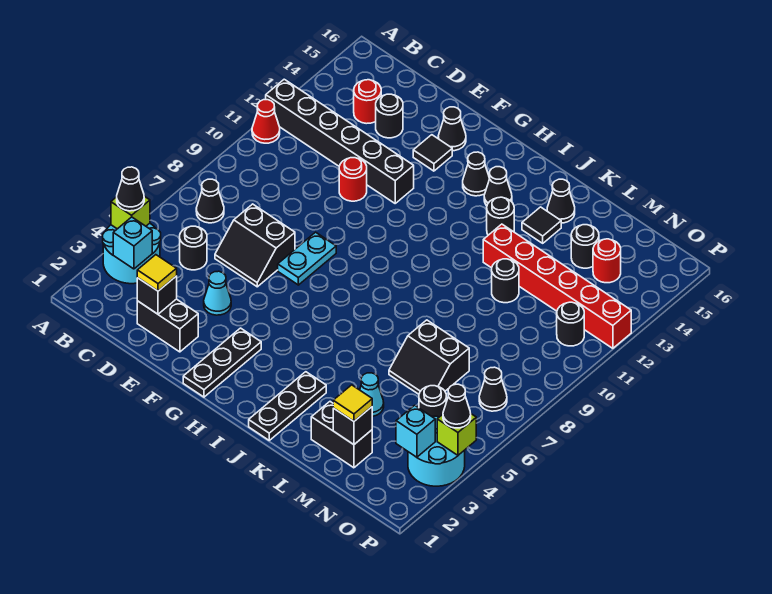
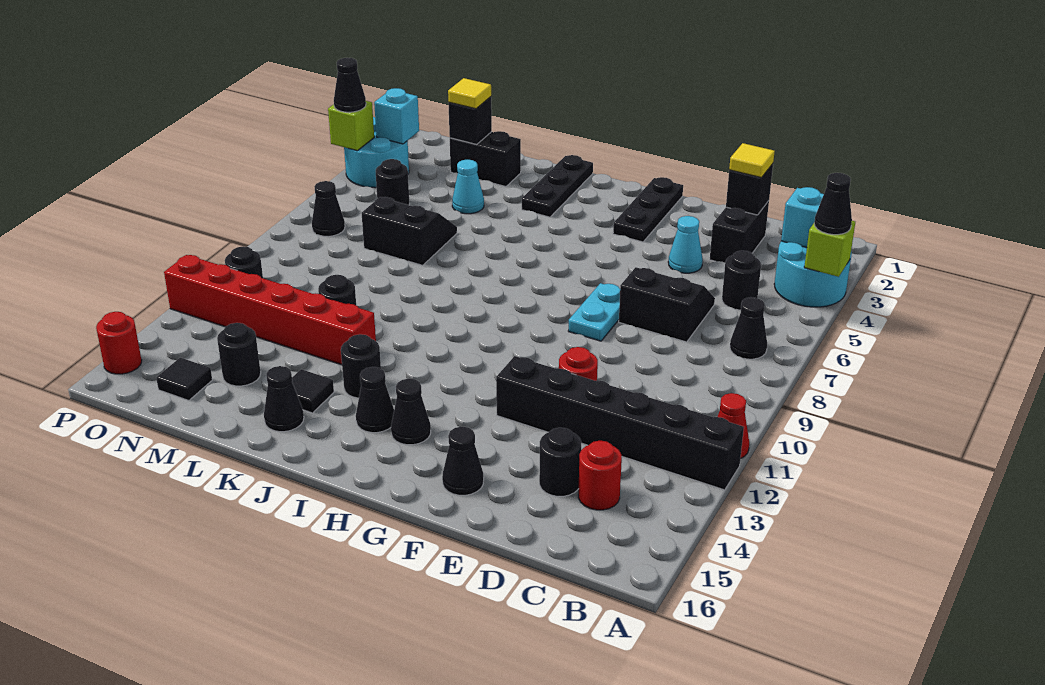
black brick D2:E2 level 1 -> black brick D2:D3 level 1
black tile F14 level 1 -> black tile N15 level 1
red round brick N14 level 1 -> red round brick P15 level 1

